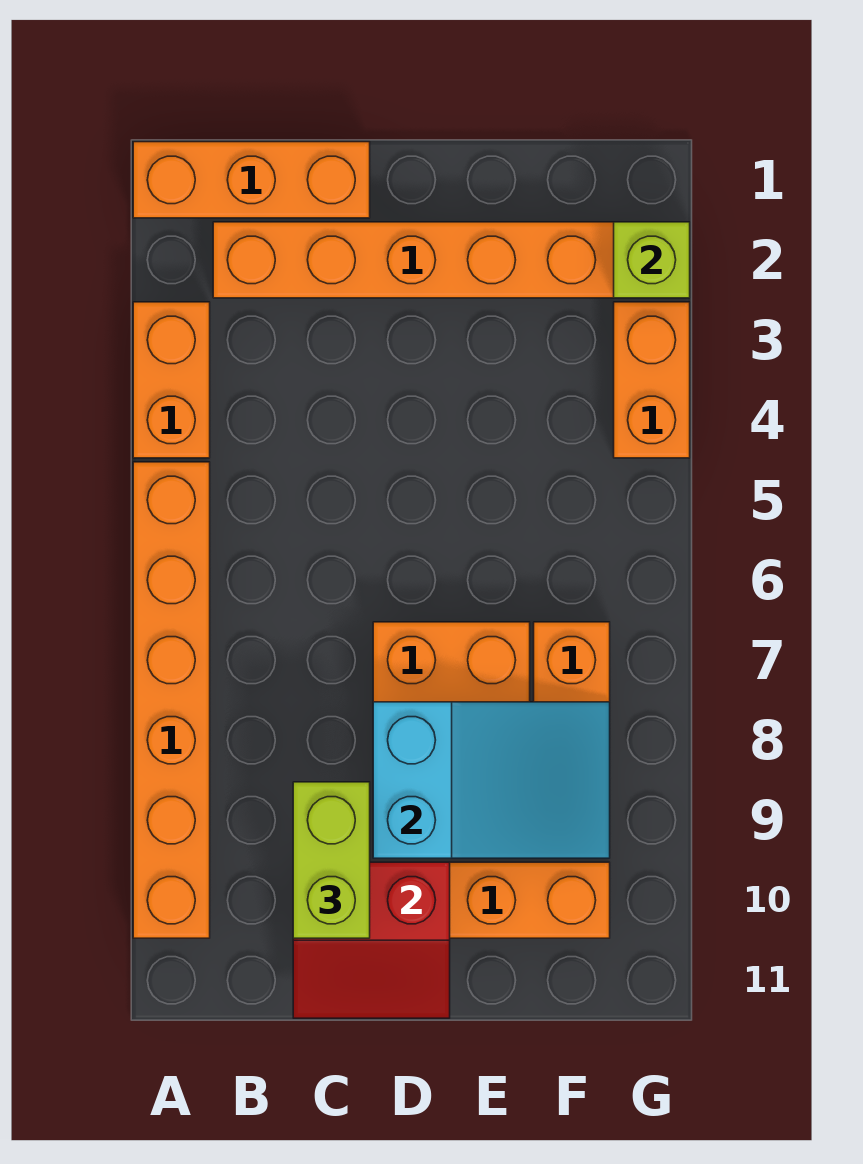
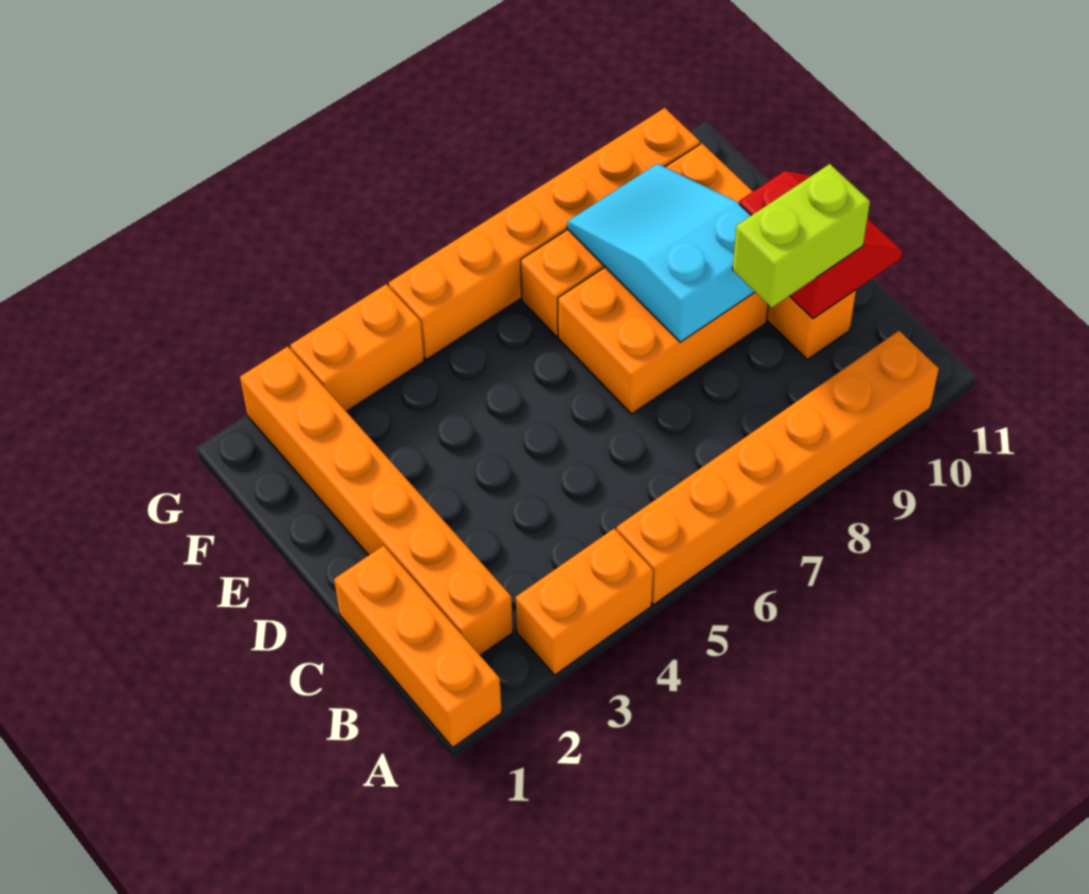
lime brick G2 level 2 -> none
none -> orange brick G5:G10 level 1

